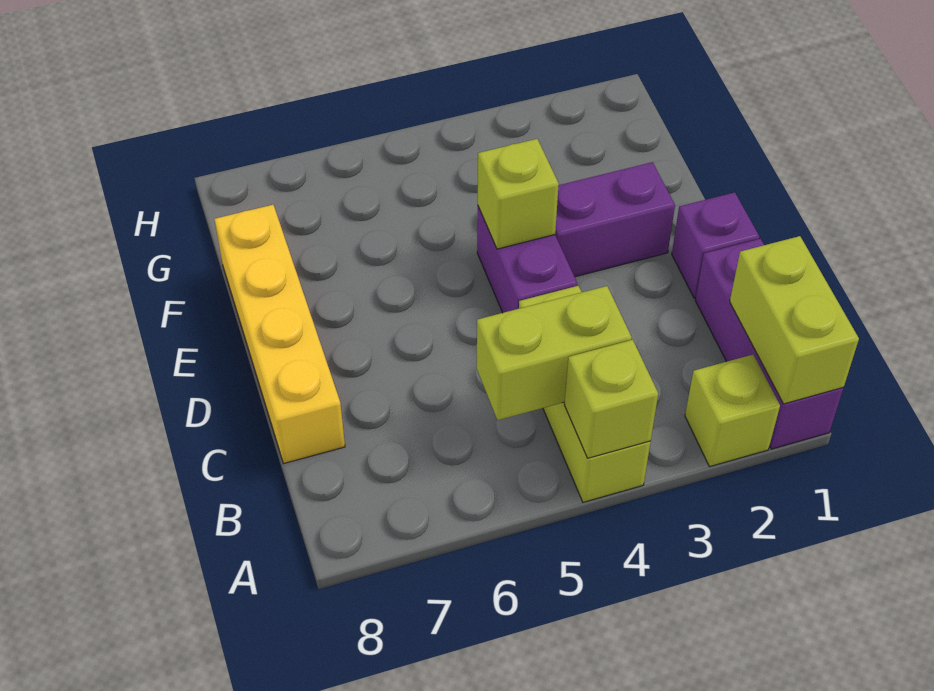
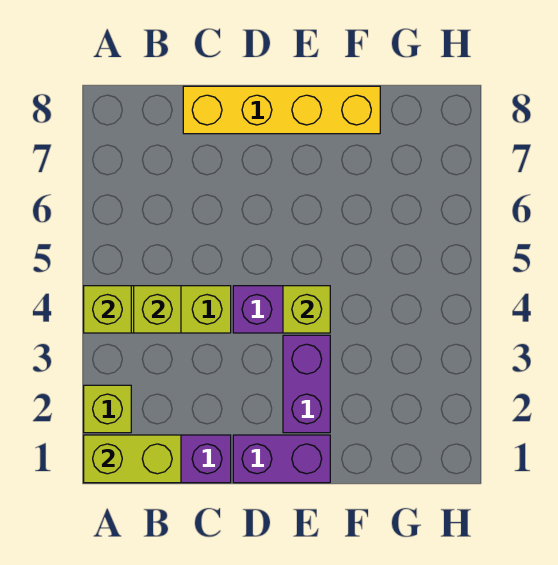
lime brick B4:B5 level 2 -> lime brick B4 level 2
purple brick D1 level 1 -> purple brick D1:E1 level 1

